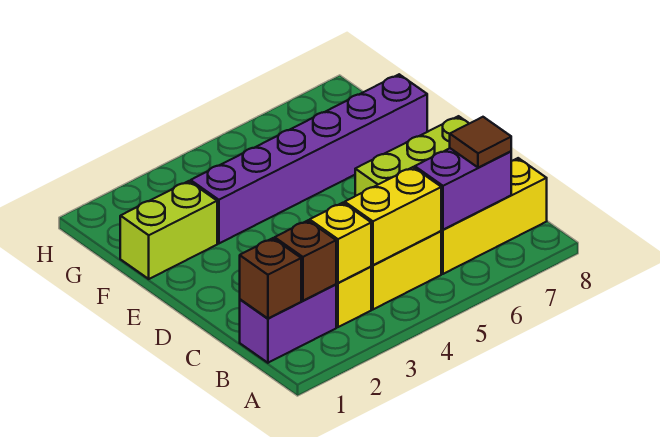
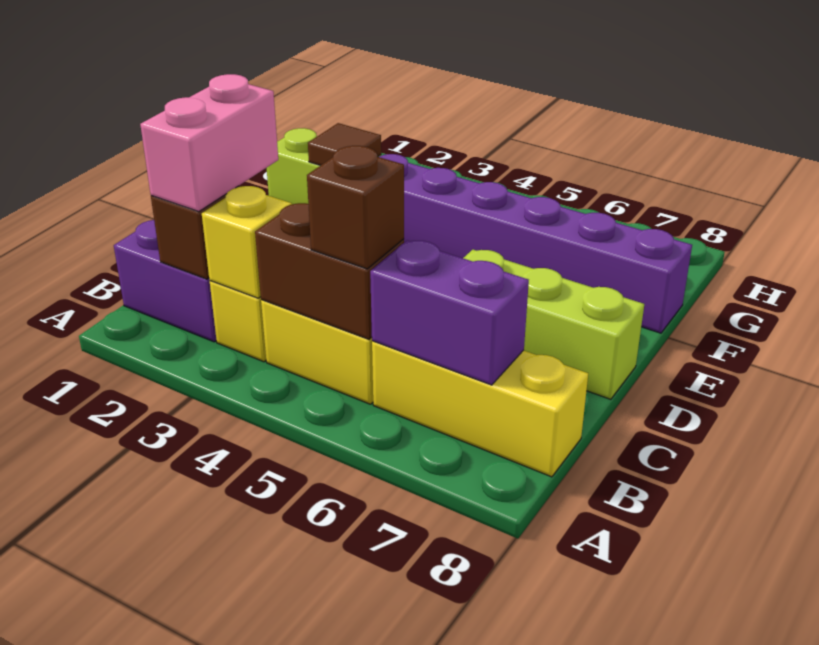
brown brick B1 level 2 -> brown brick B5 level 3
none -> pink brick B2:C2 level 3
yellow brick B4:B5 level 2 -> brown brick B4:B5 level 2
brown tile B7 level 3 -> brown tile F2 level 2

